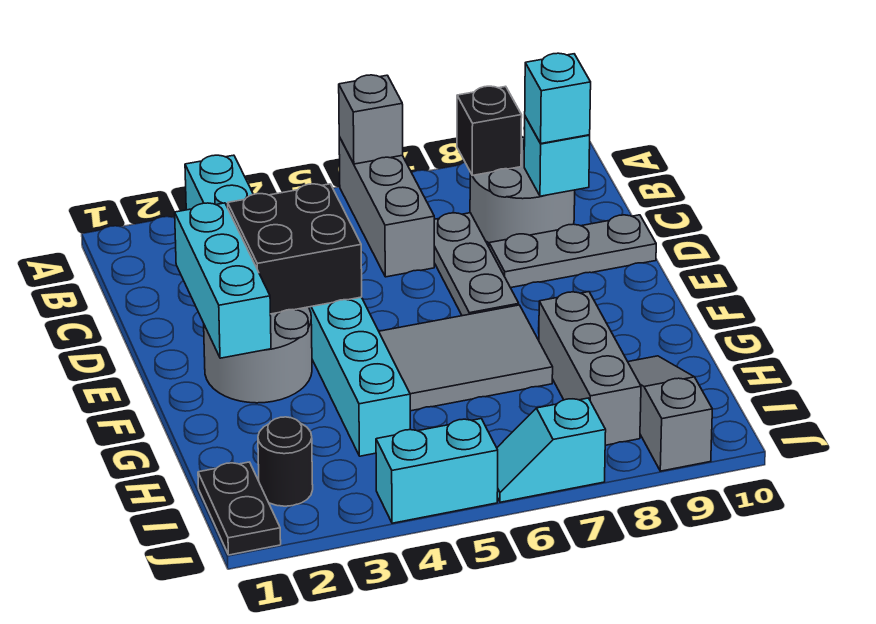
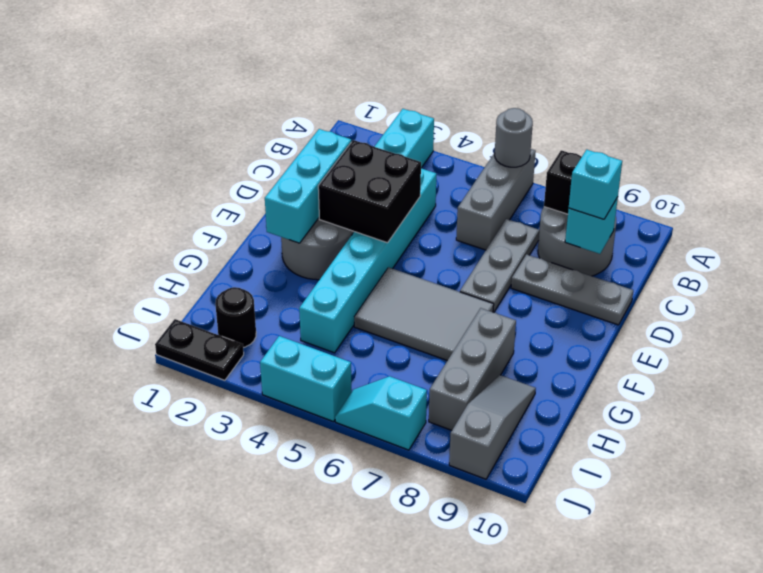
grey brick A6 level 2 -> grey round brick A6 level 2
black plate I1:J1 level 1 -> black plate J1:J2 level 1

